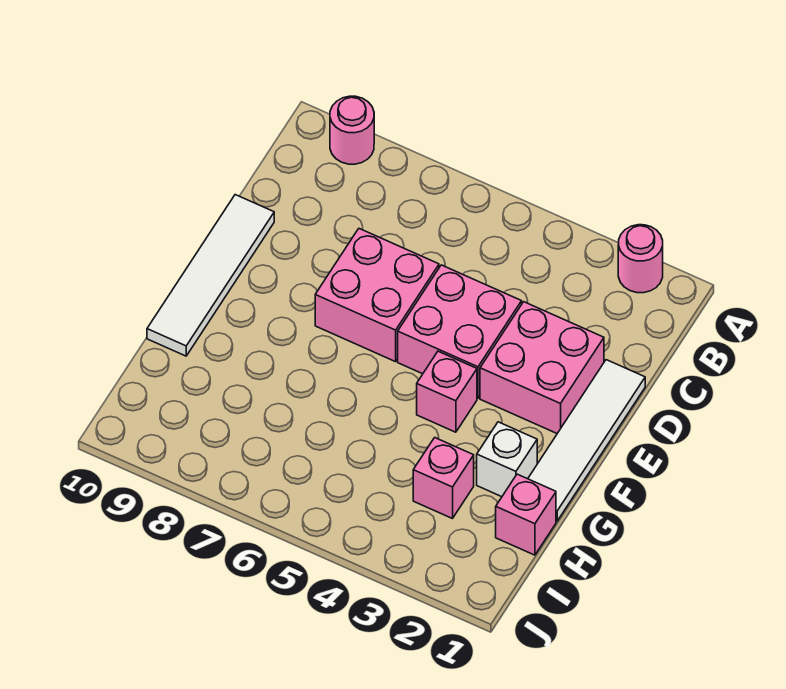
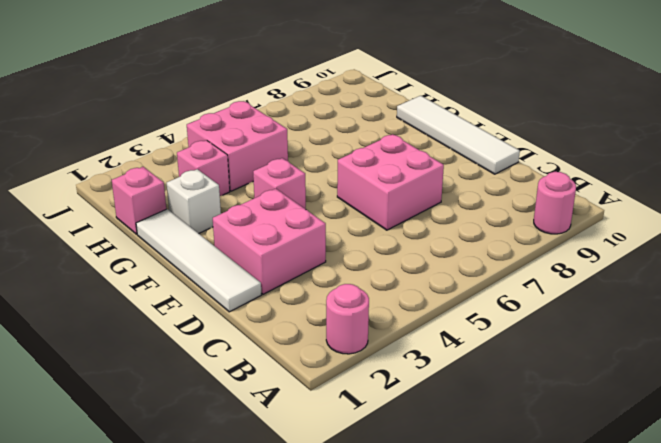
pink brick D4:E5 level 1 -> pink brick H4:I5 level 1

